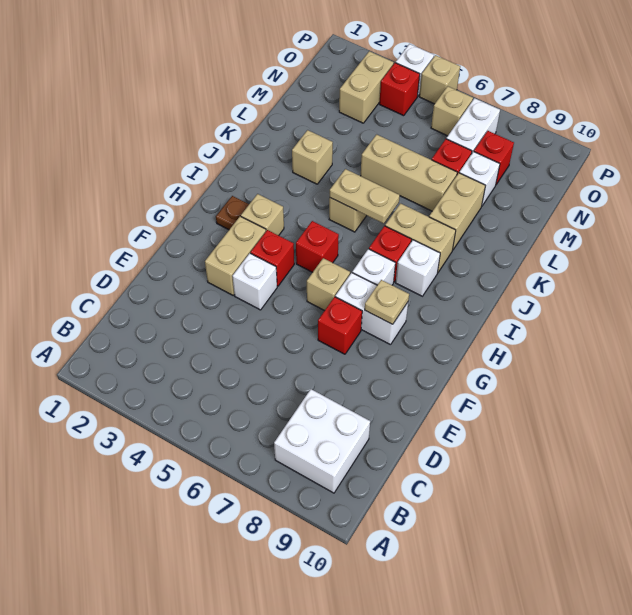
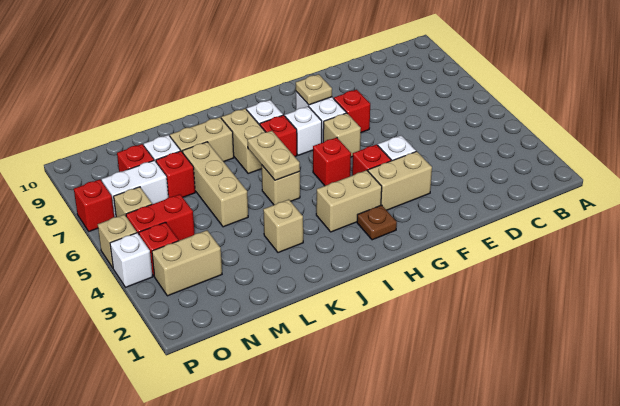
white brick B8:C9 level 1 -> none
tan brick H3 level 1 -> tan brick H3:I3 level 1
none -> red brick N5:O5 level 1
none -> red brick P7 level 1

